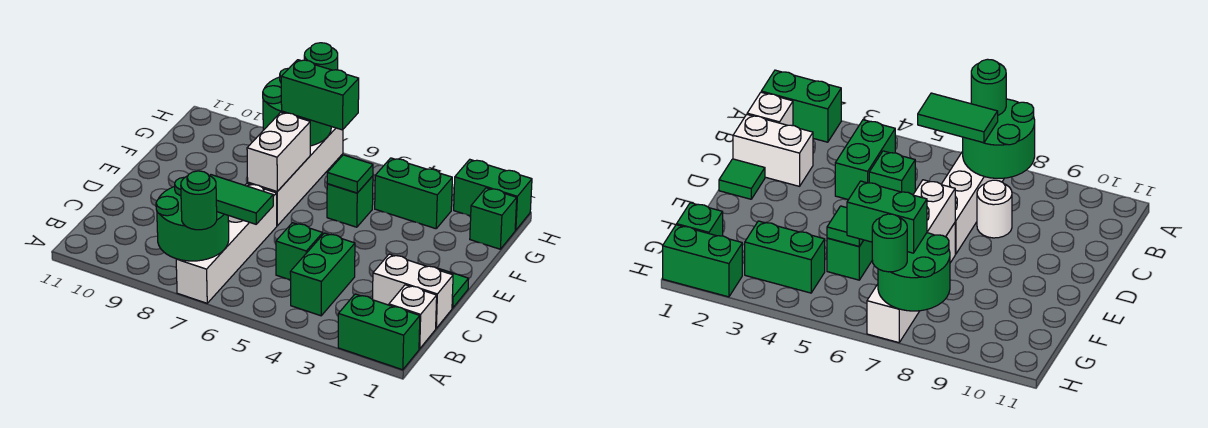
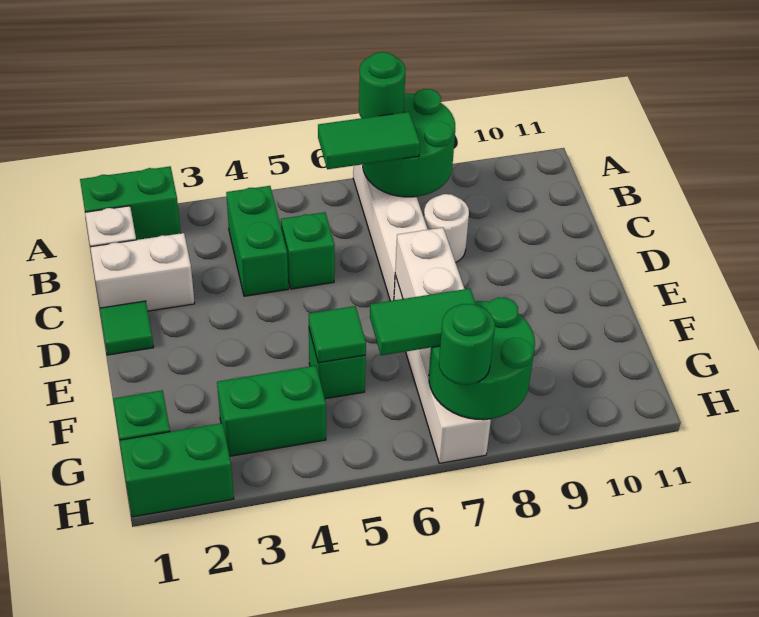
green brick G6:G7 level 3 -> green tile G6:G7 level 3

